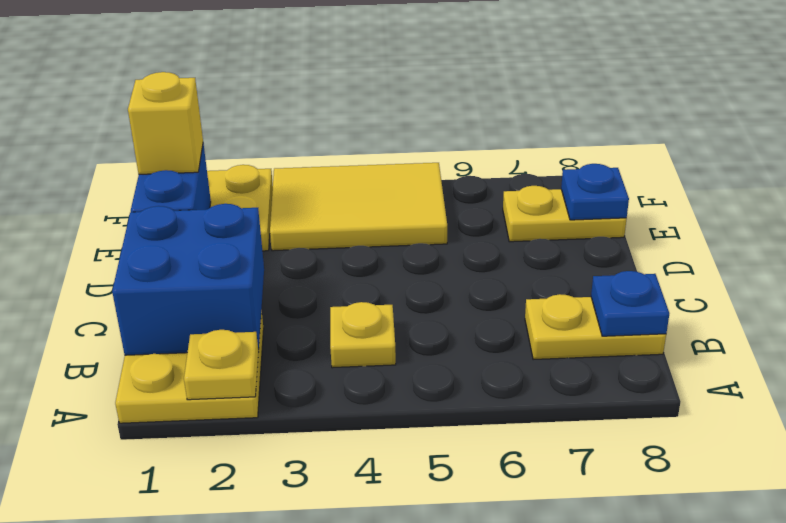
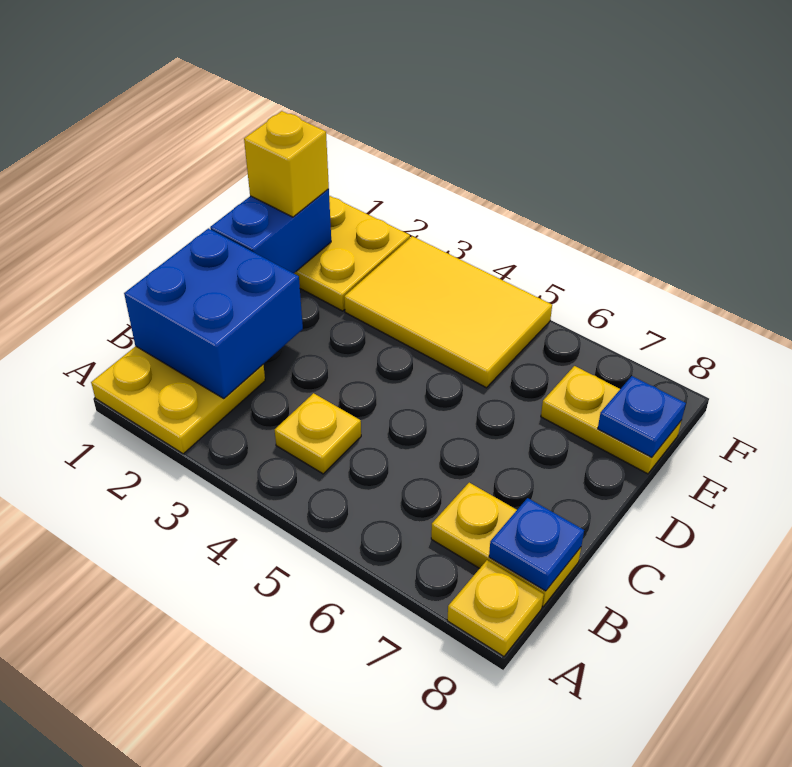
yellow plate A2 level 2 -> yellow plate A8 level 1

